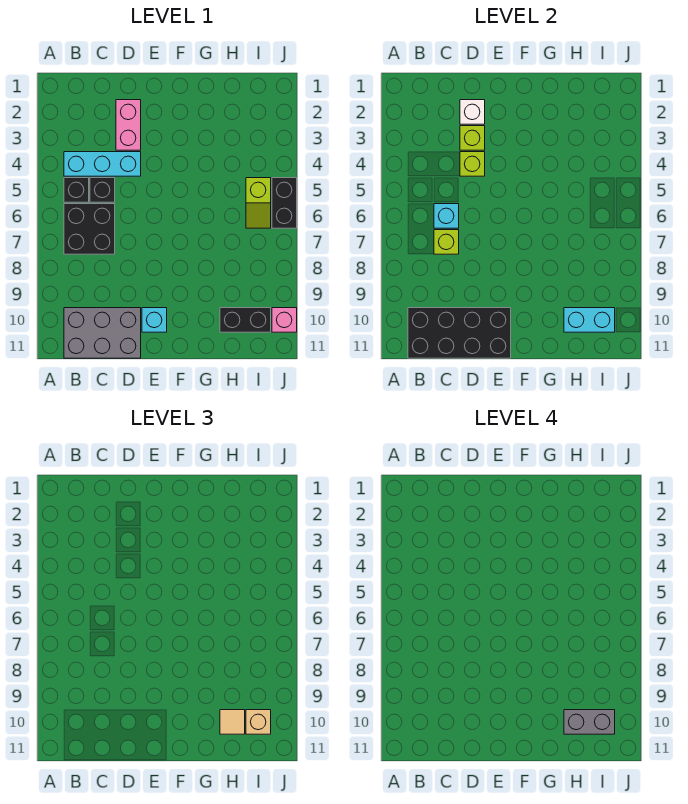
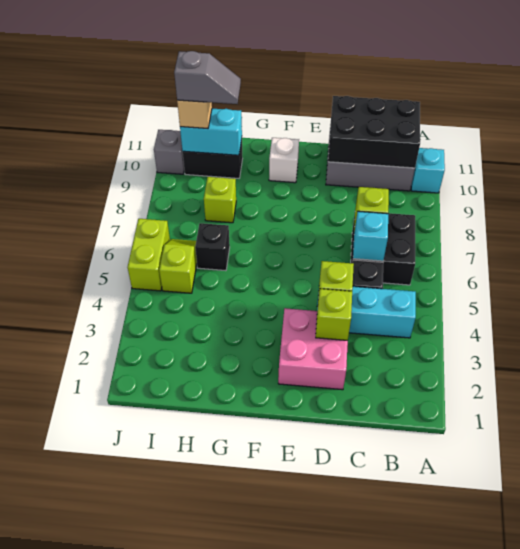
black brick B5 level 1 -> black brick H6 level 1
black brick B10:E11 level 2 -> black brick B10:D11 level 2
pink brick D2:D3 level 1 -> pink brick D2:E3 level 1
white brick D2 level 2 -> white brick F10 level 1
cyan brick E10 level 1 -> cyan brick A10 level 1
none -> lime brick H8 level 1
tan tile H10 level 3 -> none
grey brick H10:I10 level 4 -> grey slope H10:I10 level 4 top I
black brick J5:J6 level 1 -> lime brick J5:J6 level 1
pink brick J10 level 1 -> grey brick J10 level 1

